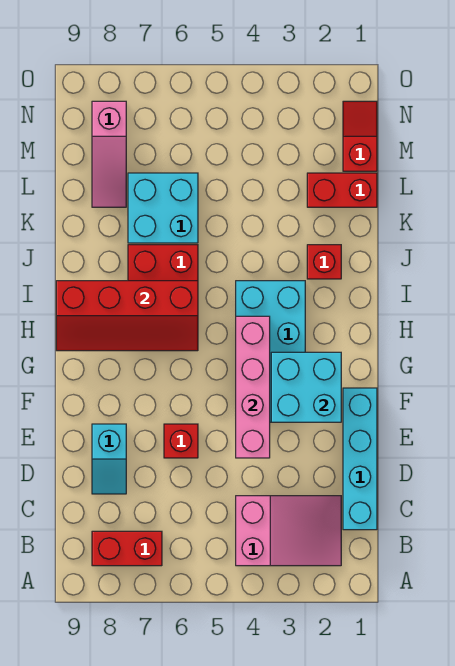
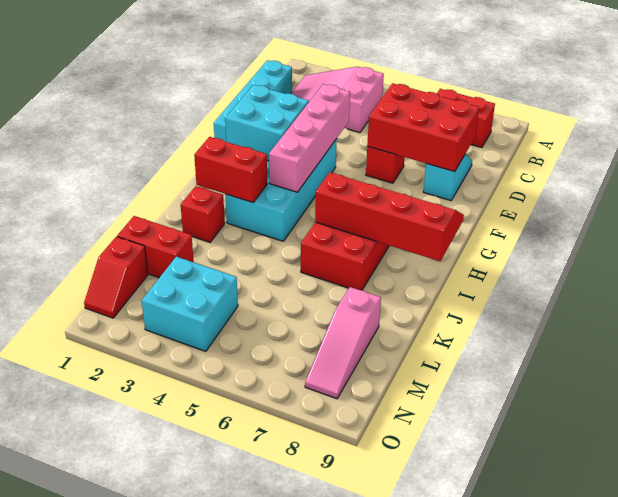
none -> red brick D6:E8 level 2
none -> red brick I2:I3 level 2
cyan brick K6:L7 level 1 -> cyan brick M3:N4 level 1
pink slope L8:N8 level 1 top N -> pink slope L8:N8 level 1 top L

